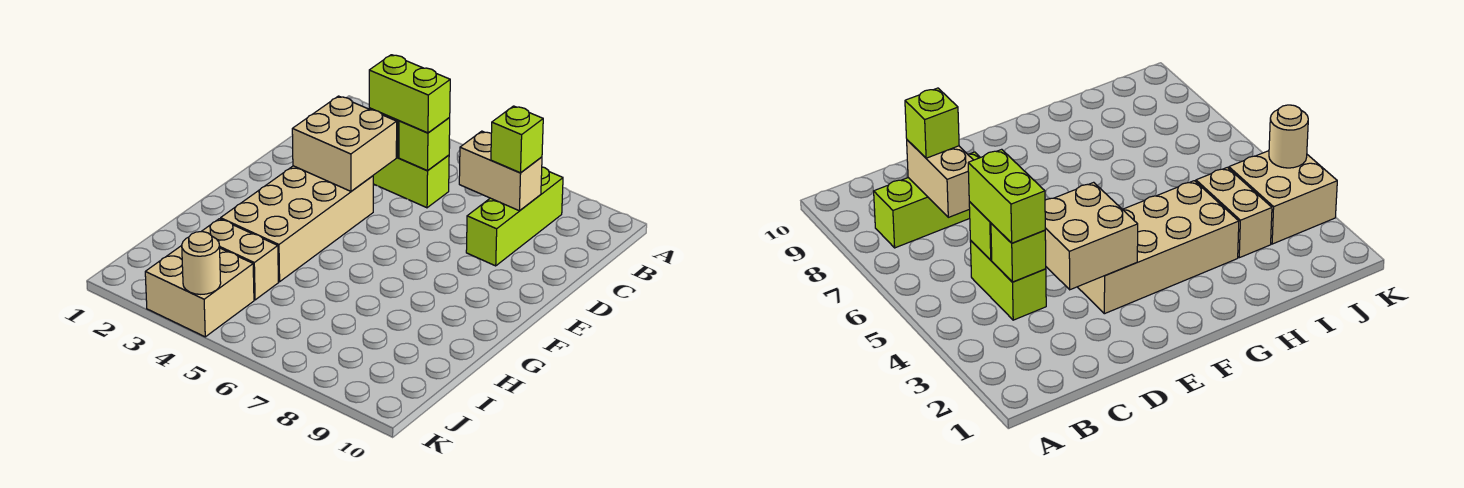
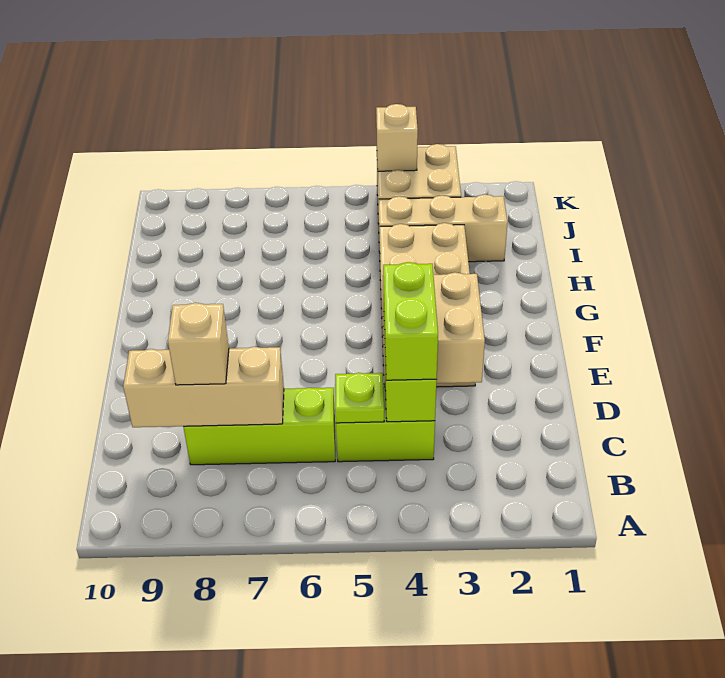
lime brick B8:D8 level 1 -> lime brick C6:C8 level 1
lime brick C4:C5 level 3 -> lime brick C4:D4 level 3
lime brick C5 level 2 -> lime plate C5 level 2
tan brick C7:C8 level 2 -> tan brick C7:C9 level 2
lime brick C8 level 3 -> tan brick C8 level 3
tan brick I3:I4 level 1 -> tan brick I2:I4 level 1
tan round brick K4 level 2 -> tan brick K4 level 2

